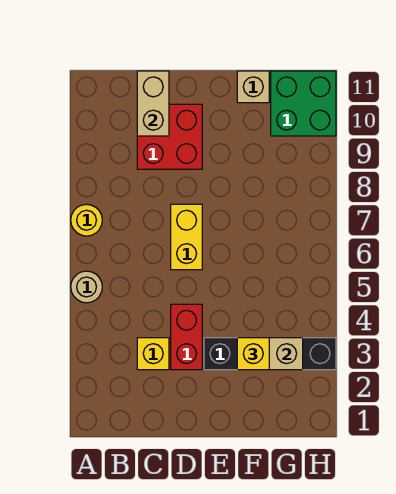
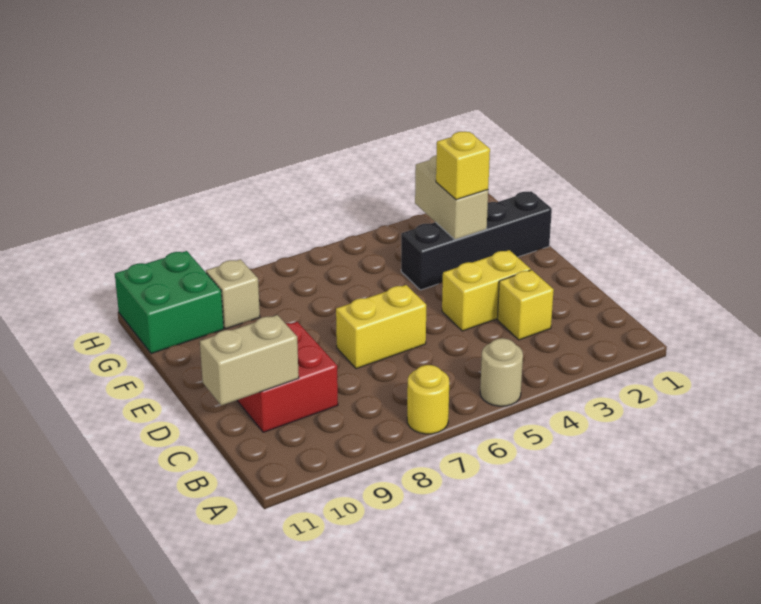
red brick D3:D4 level 1 -> yellow brick D3:D4 level 1
black brick E3:H3 level 1 -> black brick F1:F4 level 1
tan brick F11 level 1 -> tan brick G9 level 1

